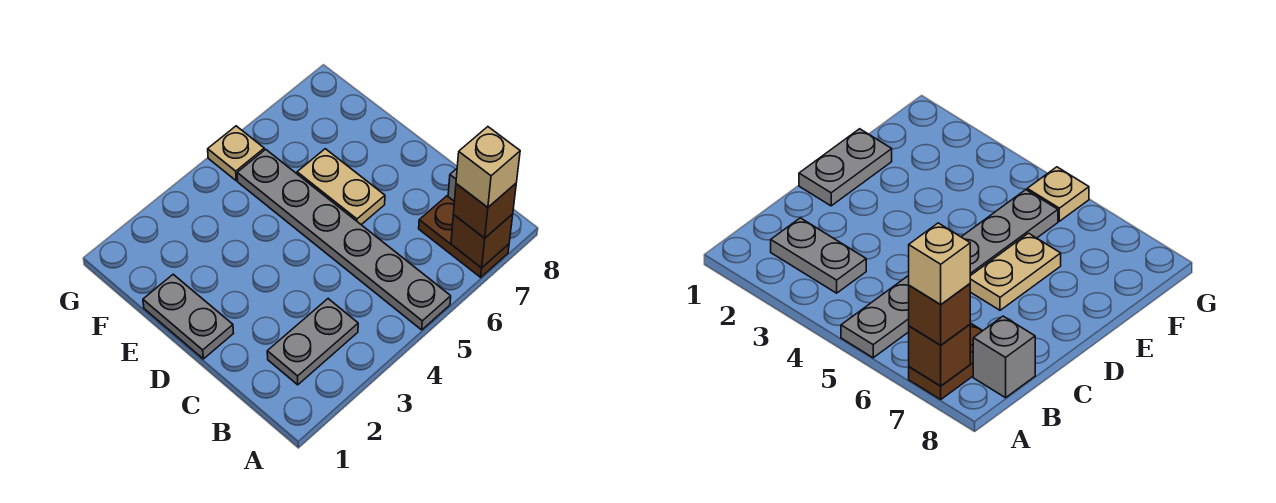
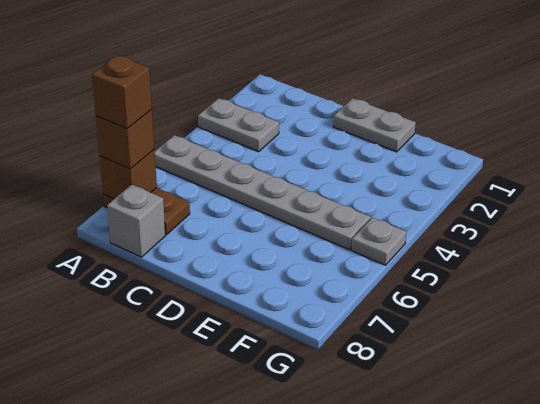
tan brick A7 level 4 -> brown brick A7 level 4
grey plate B2:B3 level 1 -> grey plate A3:B3 level 1
tan plate D6:E6 level 1 -> none
tan plate G5 level 1 -> grey plate G5 level 1

